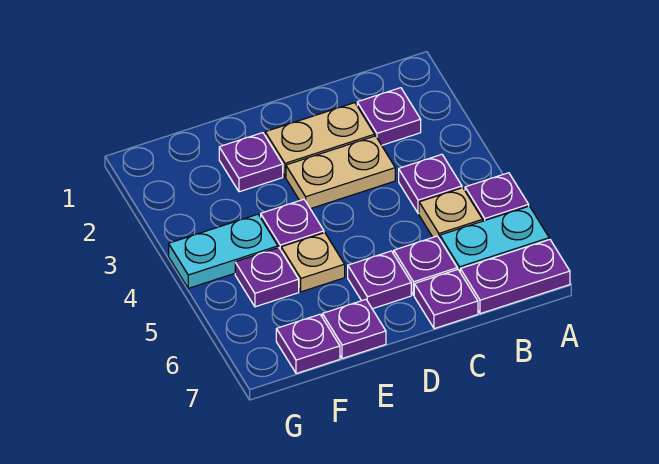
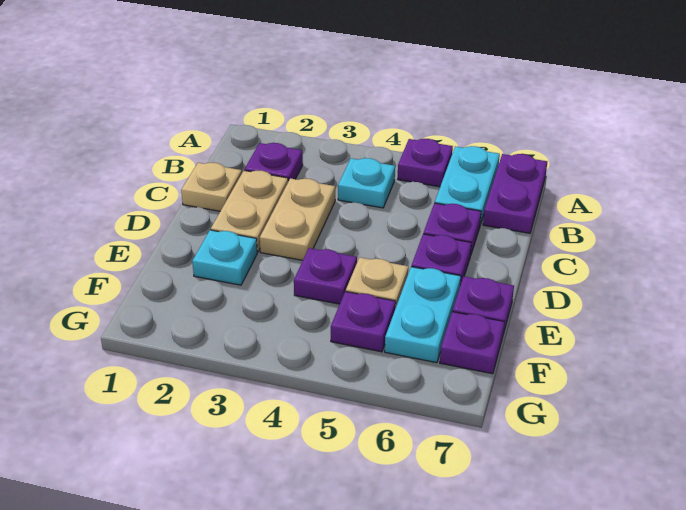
purple plate B4 level 1 -> cyan plate B4 level 1
tan plate B5 level 1 -> tan plate C1 level 1
purple plate C7 level 1 -> none
purple plate E2 level 1 -> cyan plate E2 level 1
cyan plate F4:G4 level 1 -> cyan plate E6:F6 level 1

